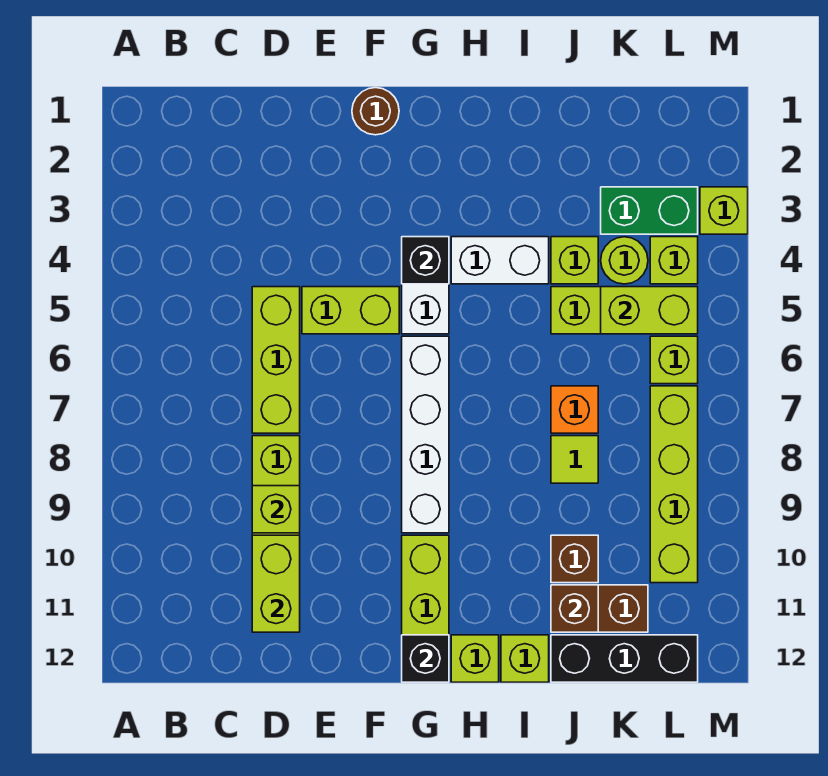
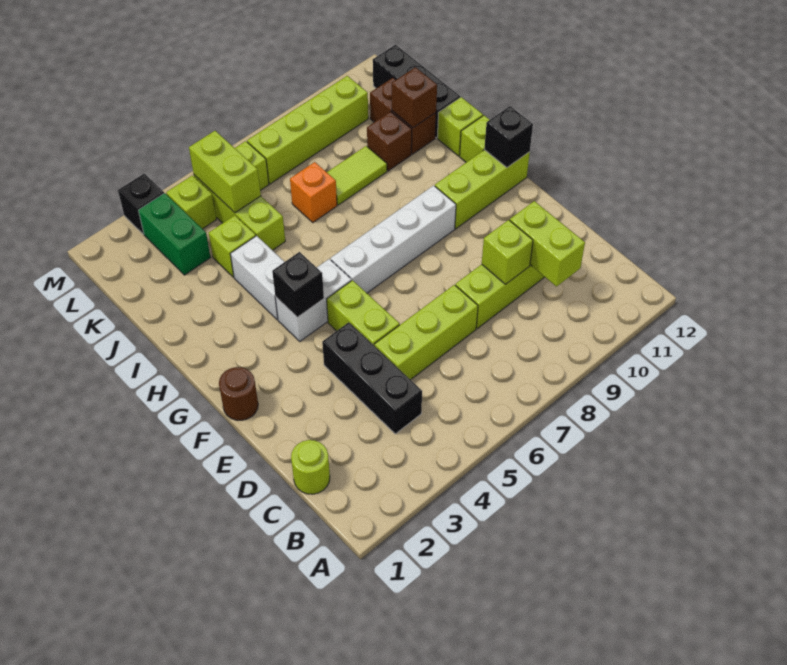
none -> black brick C4:E4 level 1
lime brick D10:D11 level 2 -> lime brick C10:D10 level 2
lime tile J8 level 1 -> lime tile J8:J9 level 1
lime round brick K4 level 1 -> lime round brick C1 level 1
lime brick M3 level 1 -> black brick M3 level 1

